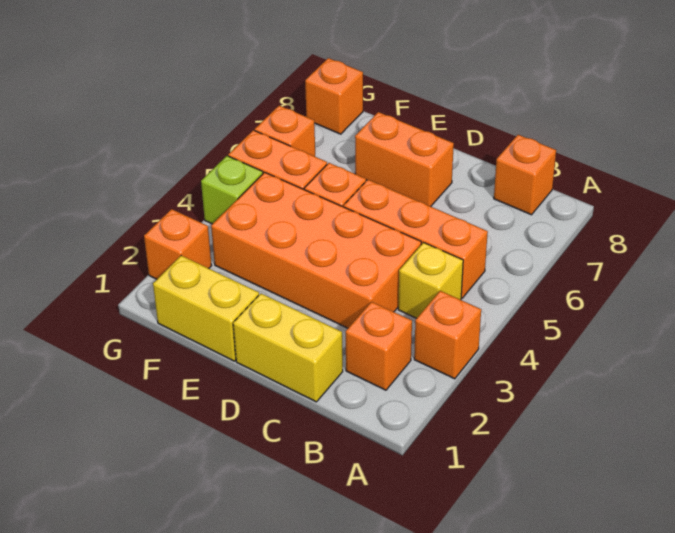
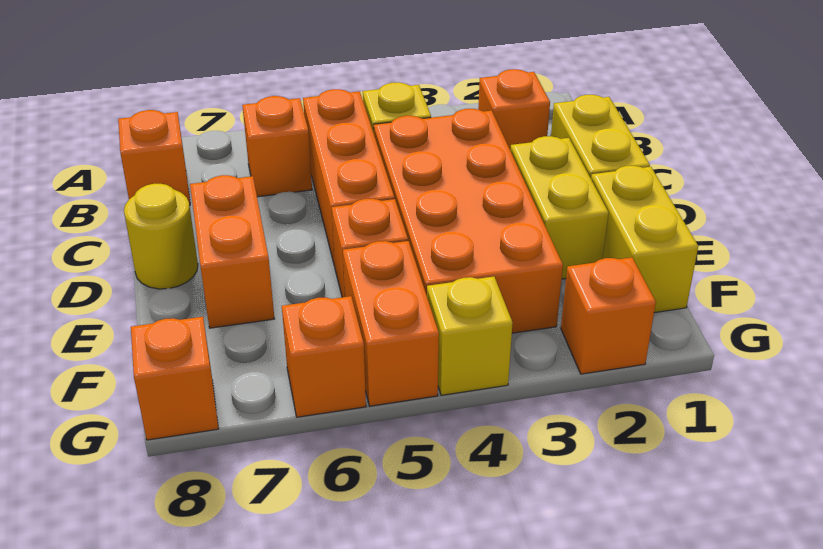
orange brick A3 level 1 -> orange brick B6 level 1
none -> yellow brick D2:E2 level 1
none -> yellow round brick D8 level 1
lime brick G4 level 1 -> yellow brick G4 level 1

